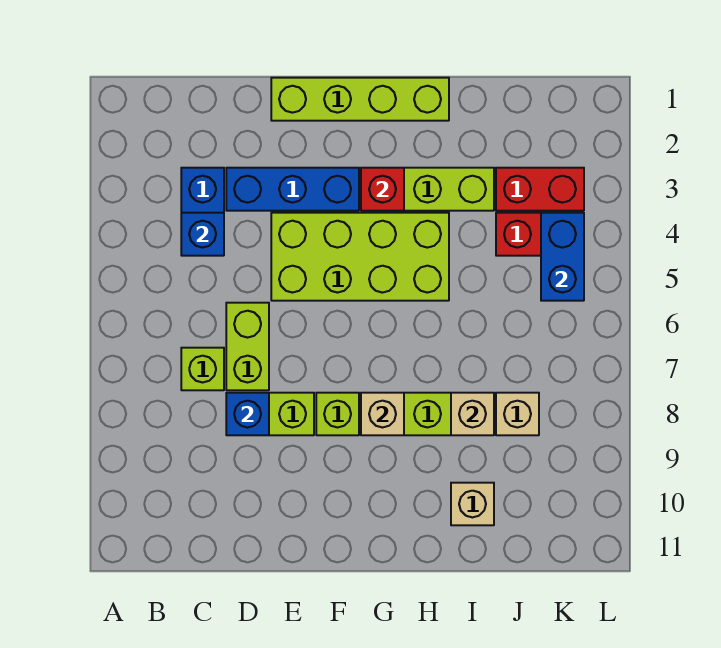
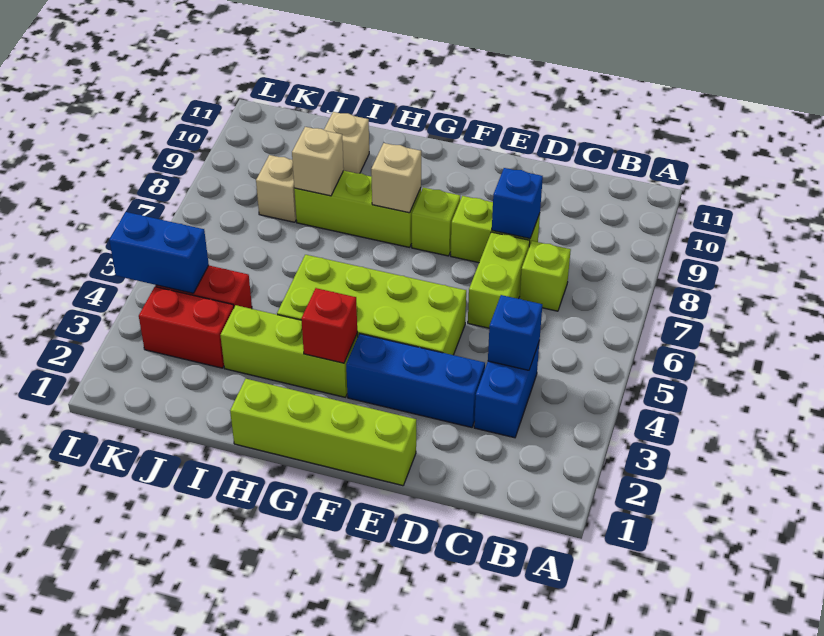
blue brick K4:K5 level 2 -> blue brick K4:L4 level 2

